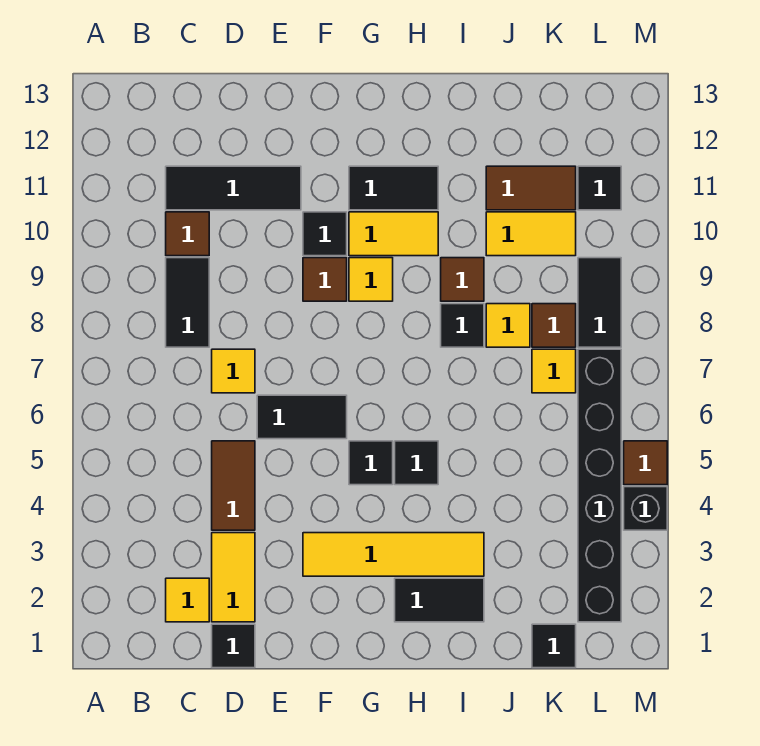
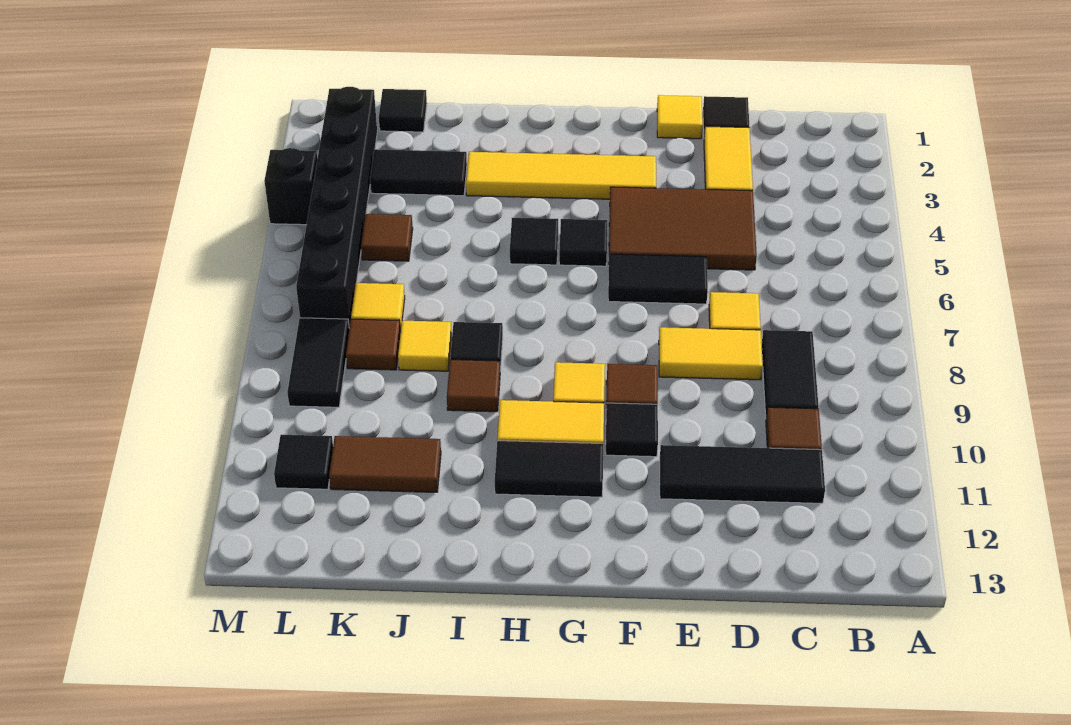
yellow tile C2 level 1 -> yellow tile E1 level 1
brown tile D4:D5 level 1 -> brown tile D4:F5 level 1
black tile H2:I2 level 1 -> black tile J3:K3 level 1
yellow tile J10:K10 level 1 -> yellow tile D8:E8 level 1
brown tile M5 level 1 -> brown tile K5 level 1

